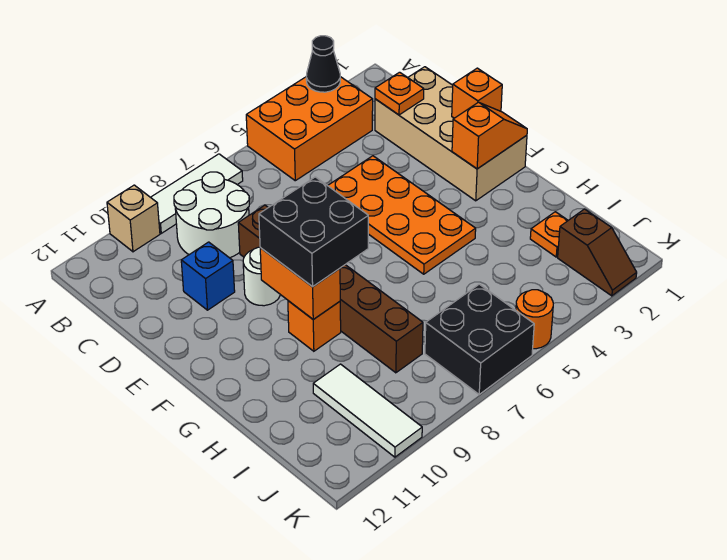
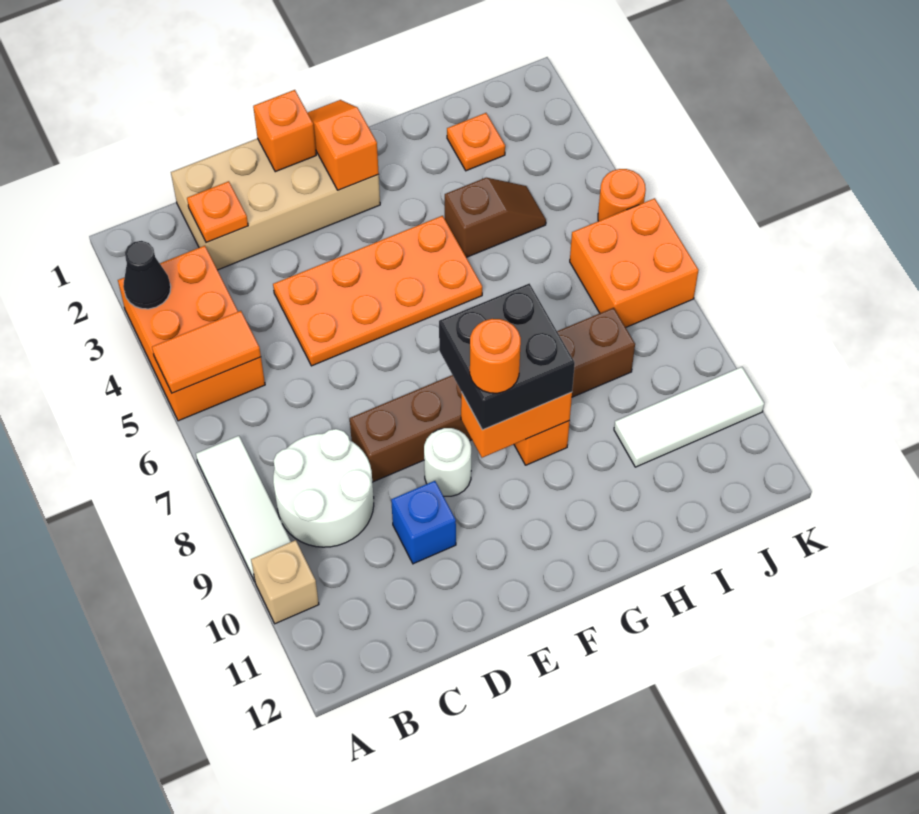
none -> orange tile A5:B5 level 2
none -> orange round brick F9 level 4
brown slope J2:K2 level 1 top J -> brown slope H4:I4 level 1 top H
black brick J6:K7 level 1 -> orange brick J6:K7 level 1

